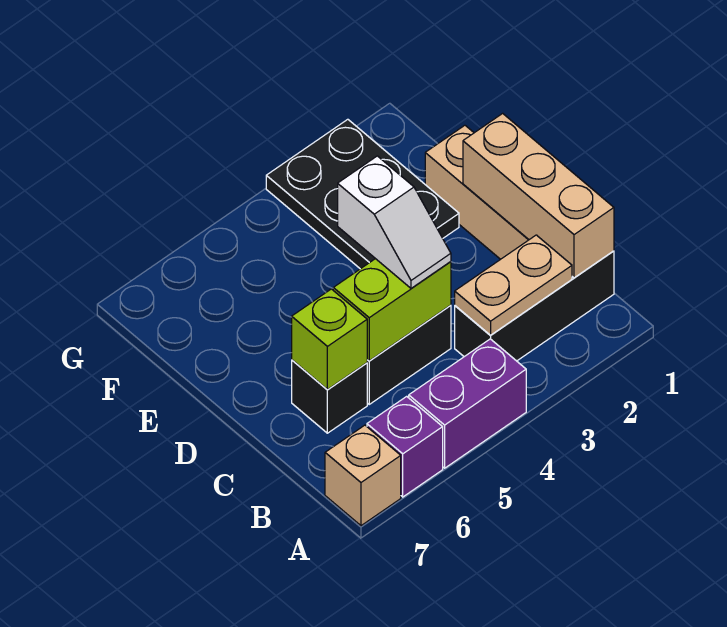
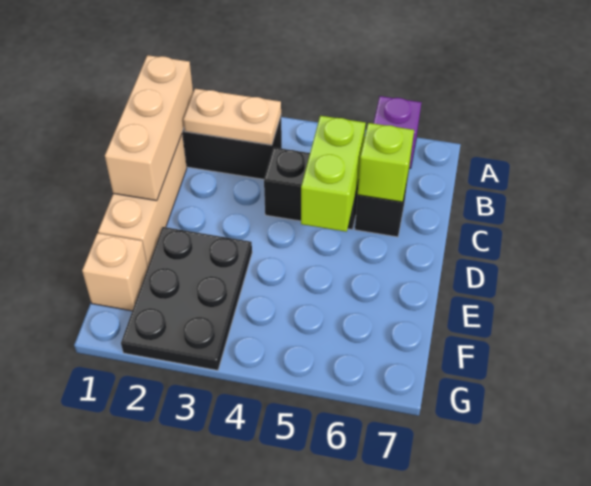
purple brick A4:A5 level 1 -> none
tan brick A7 level 1 -> tan brick F1 level 1
lime brick C4:C5 level 2 -> lime brick C5:D5 level 2
white slope C4:D4 level 3 top D -> none

